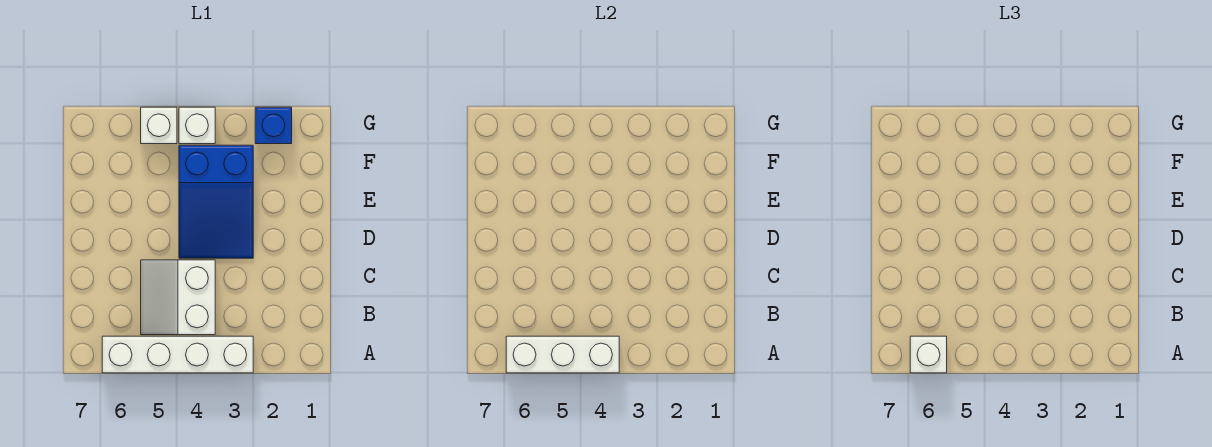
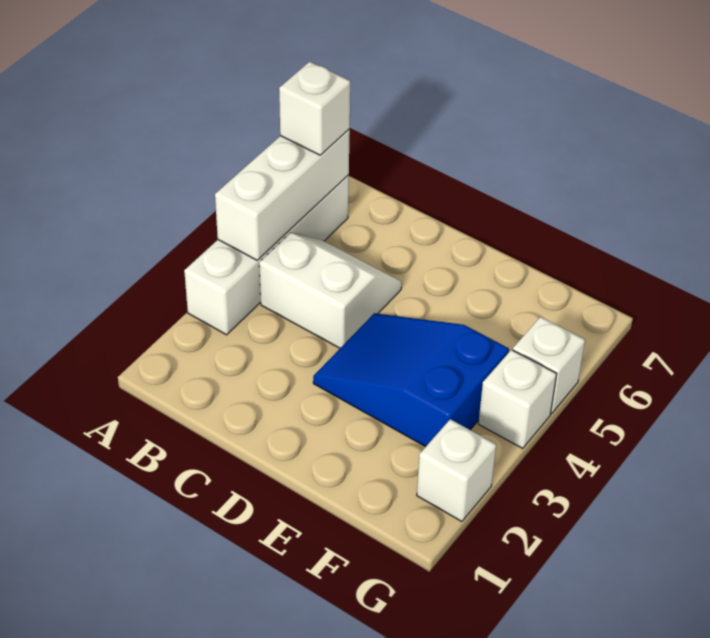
blue brick G2 level 1 -> white brick G2 level 1

